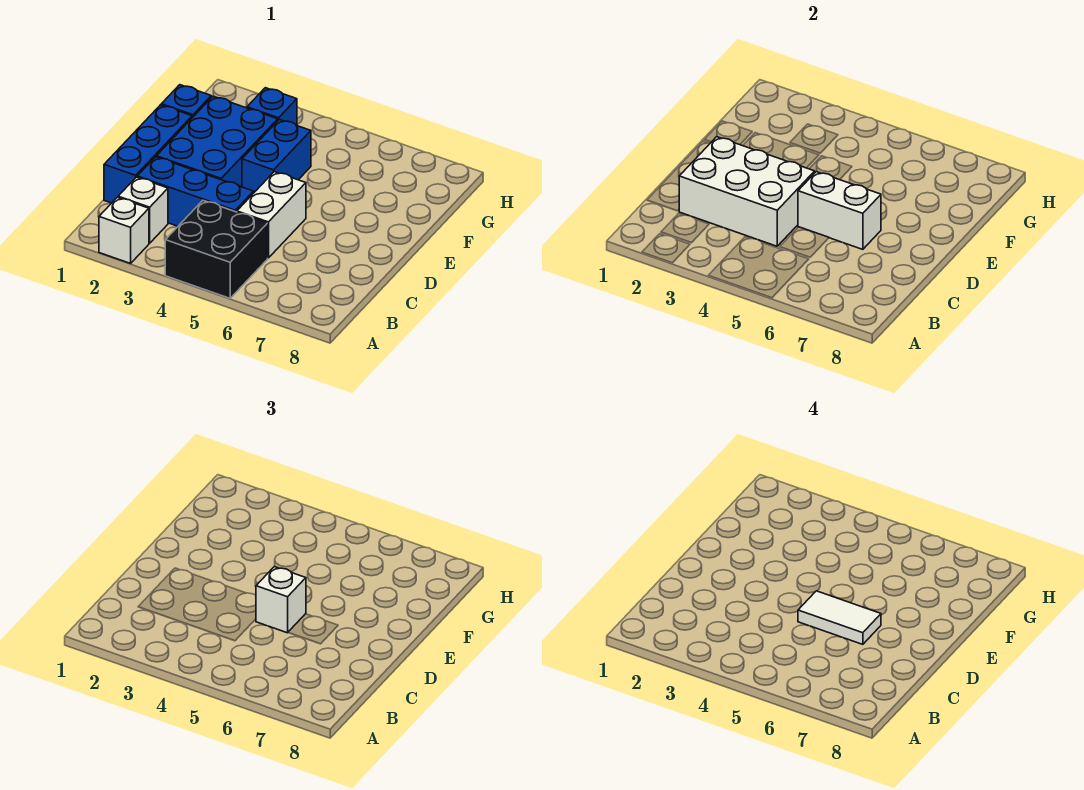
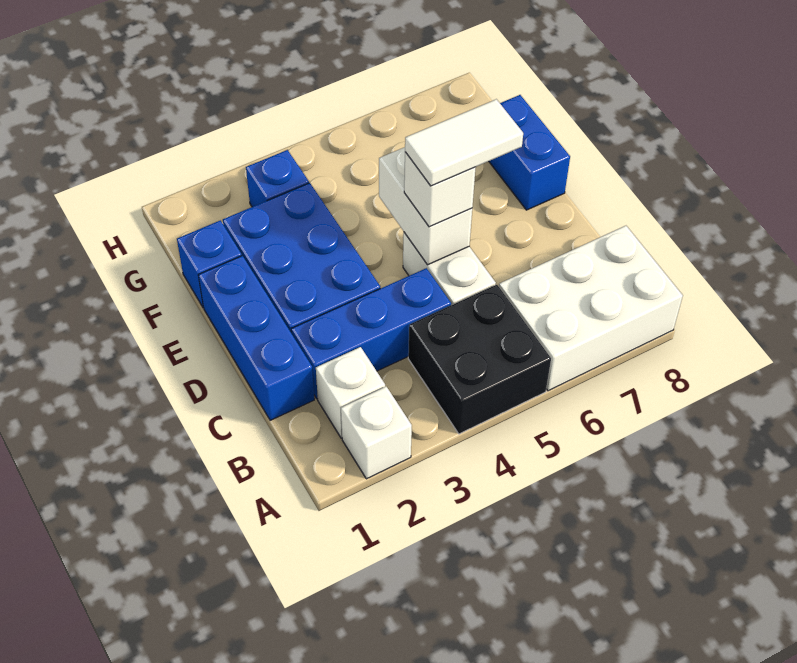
white brick C2:D4 level 2 -> white brick A6:B8 level 1
white brick D5:D6 level 2 -> white brick D5:E5 level 2
blue brick E4:F4 level 1 -> blue brick E8:F8 level 1

